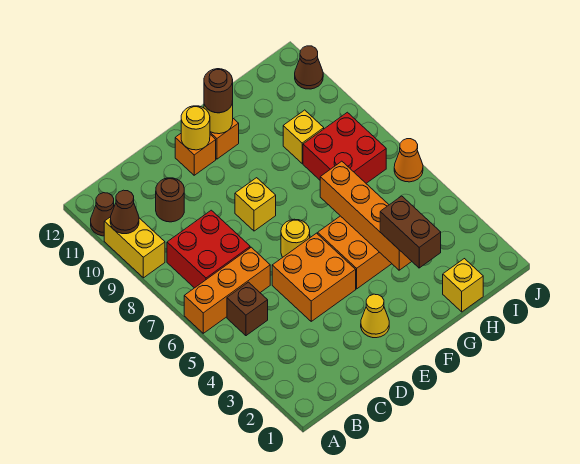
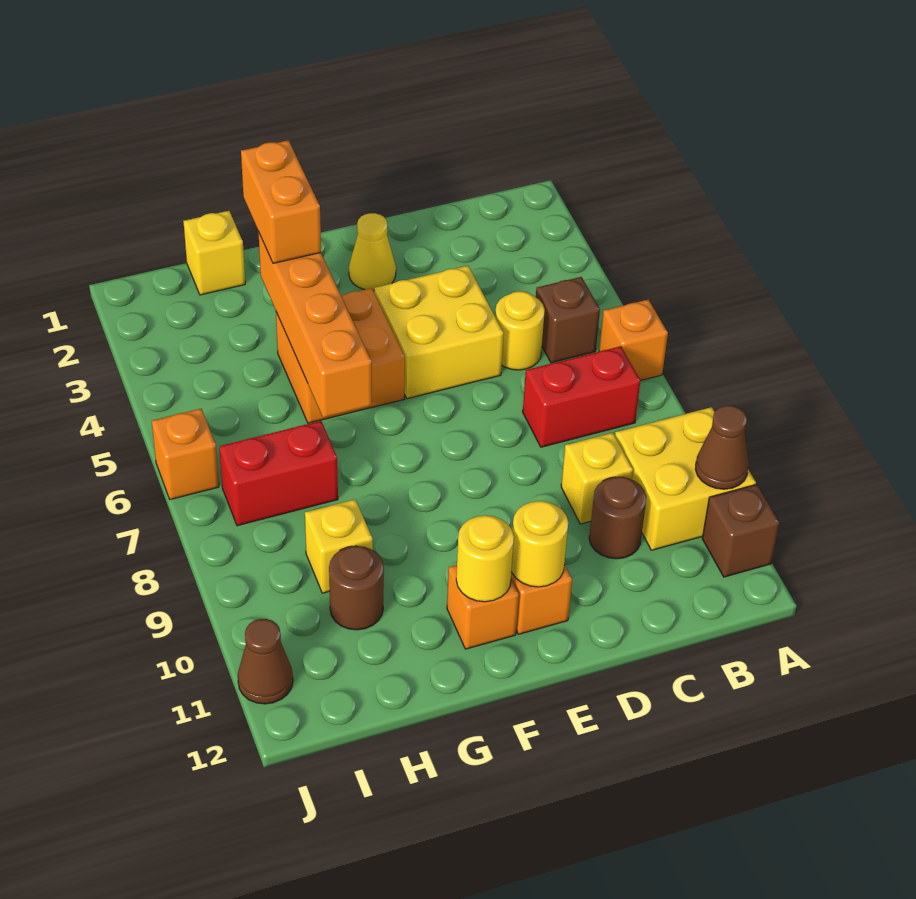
orange brick A6:C6 level 1 -> orange brick A6 level 1
yellow brick A9:A10 level 1 -> yellow brick A9:B10 level 1
brown cone A11 level 1 -> brown brick A11 level 1
red brick B7:C8 level 1 -> red brick B7:C7 level 1
orange brick D4:E5 level 1 -> yellow brick D4:E5 level 1
yellow round brick E6 level 1 -> yellow round brick C5 level 1
yellow brick E8 level 1 -> yellow brick C9 level 1
brown round brick F11 level 3 -> brown round brick H10 level 1
brown brick G2:G3 level 3 -> orange brick G2:G3 level 3
red brick H7:I8 level 1 -> red brick H7:I7 level 1
orange cone J6 level 1 -> orange brick J6 level 1

